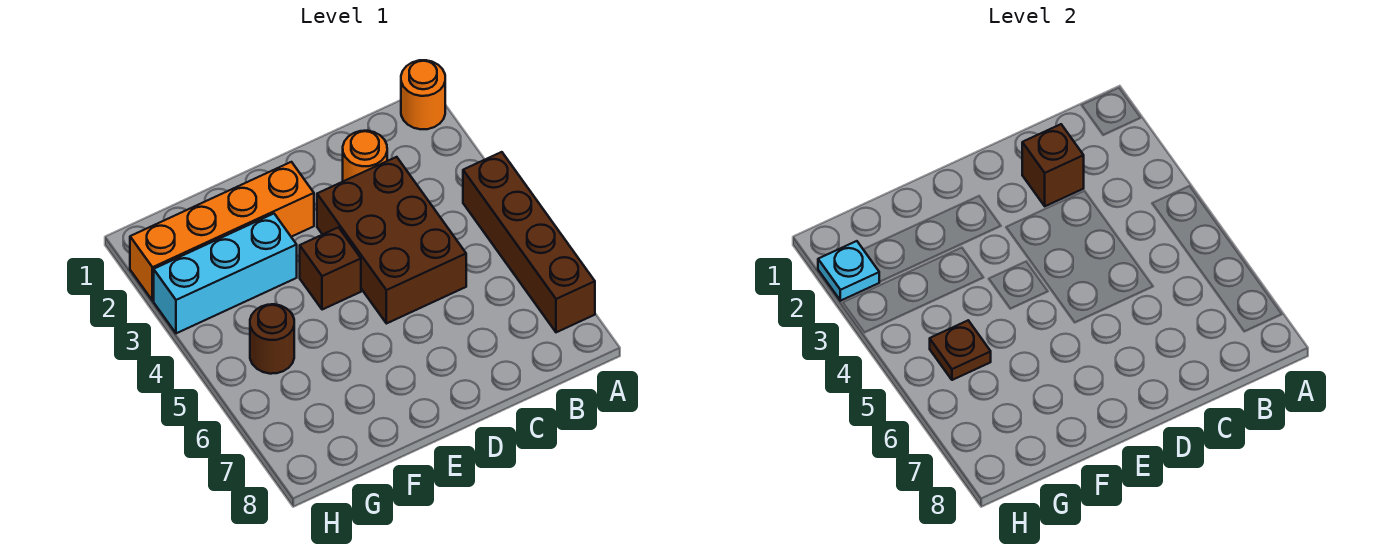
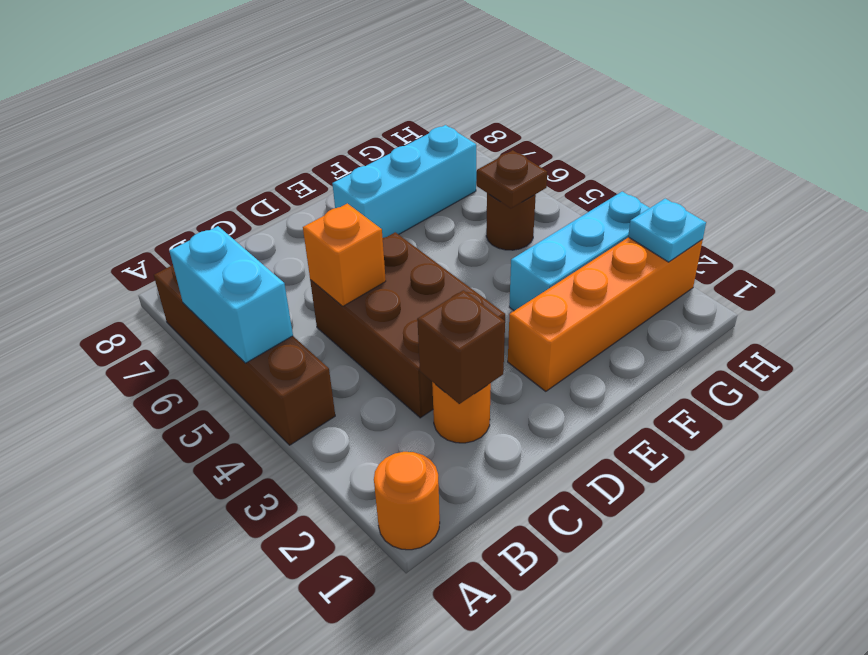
none -> cyan brick A5:A6 level 2
none -> orange brick C5 level 2
brown brick E4 level 1 -> none
none -> cyan brick E7:G7 level 1

